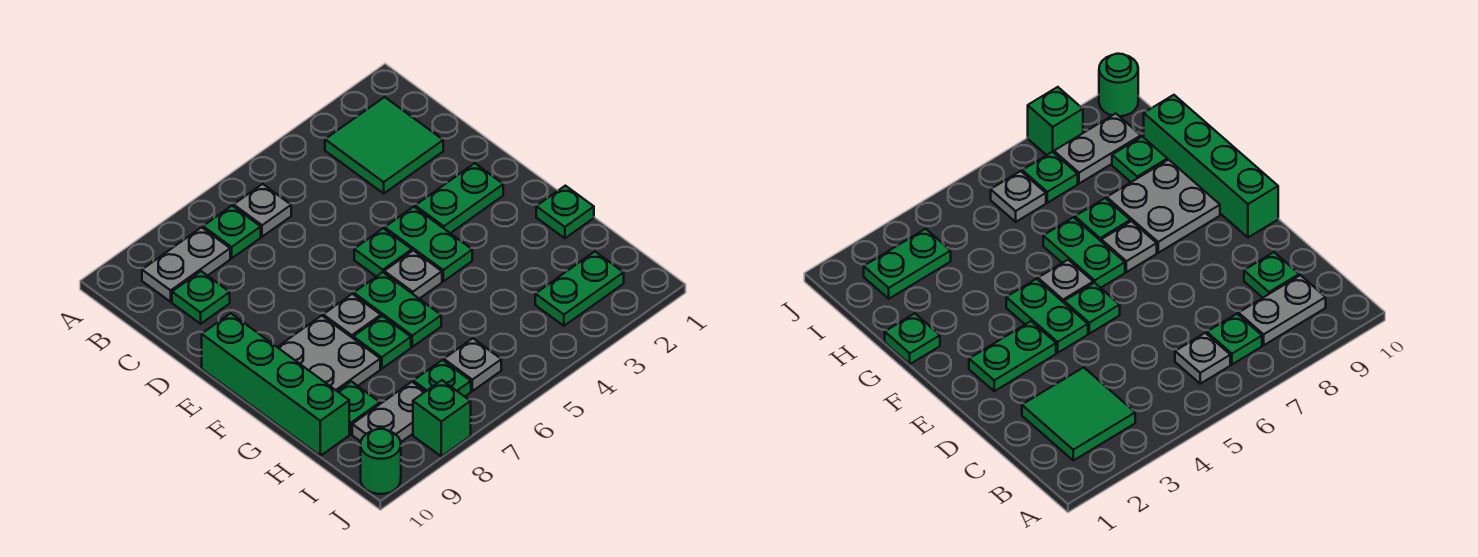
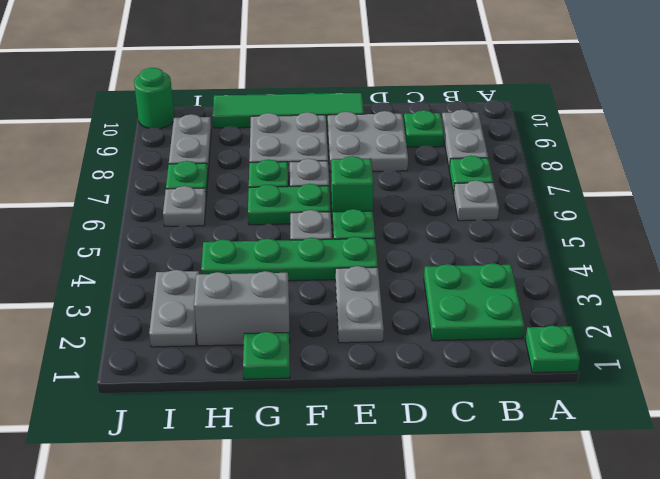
green tile B2:C3 level 1 -> green plate B2:C3 level 1
none -> grey plate D8:E9 level 1
green plate E2:E3 level 1 -> grey plate E2:E3 level 1
green plate E4:F4 level 1 -> green plate E4:H4 level 1
green brick E10:H10 level 1 -> green tile E10:H10 level 1
none -> grey brick G2:H2 level 1
green plate H9 level 1 -> green plate A1 level 1
green plate I2:I3 level 1 -> grey plate I2:I3 level 1
green brick J8 level 1 -> green brick E6 level 1

